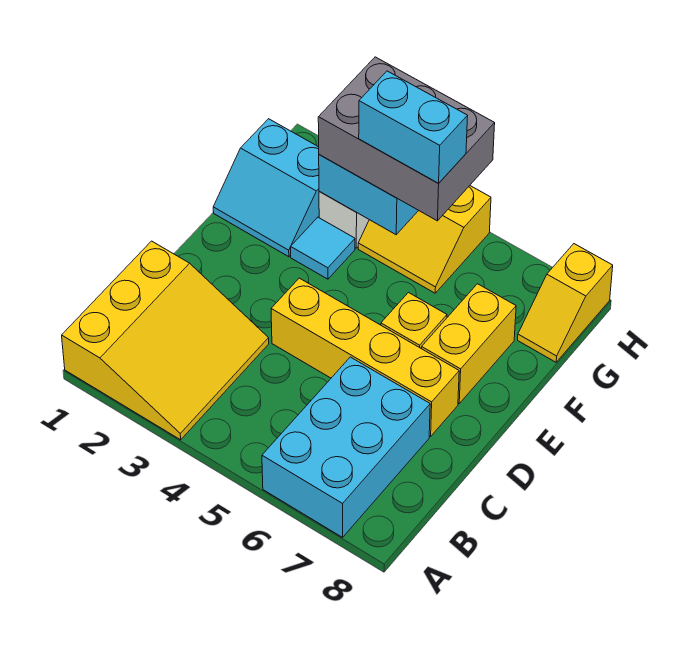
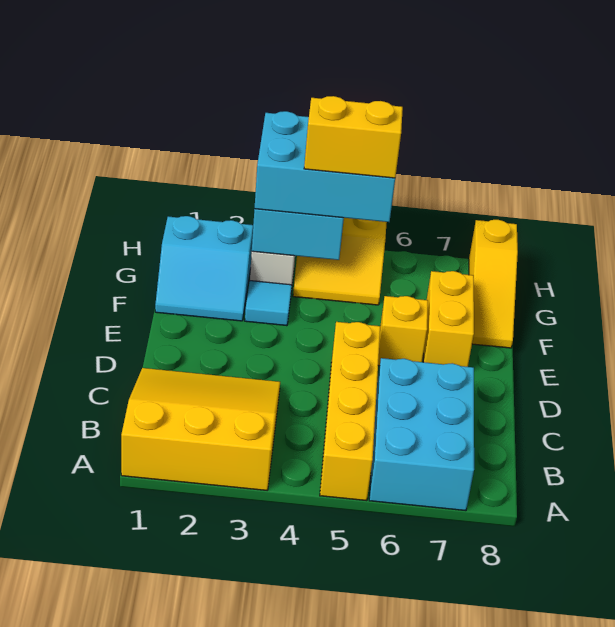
yellow slope A1:C3 level 1 top 1 -> yellow slope A1:C3 level 1 top A
yellow brick D4:D7 level 1 -> yellow brick A5:D5 level 1
grey brick G3:H5 level 3 -> cyan brick G3:H5 level 3
cyan brick G4:G5 level 4 -> yellow brick G4:G5 level 4
yellow slope G8:H8 level 1 top H -> yellow slope F8:H8 level 1 top H

